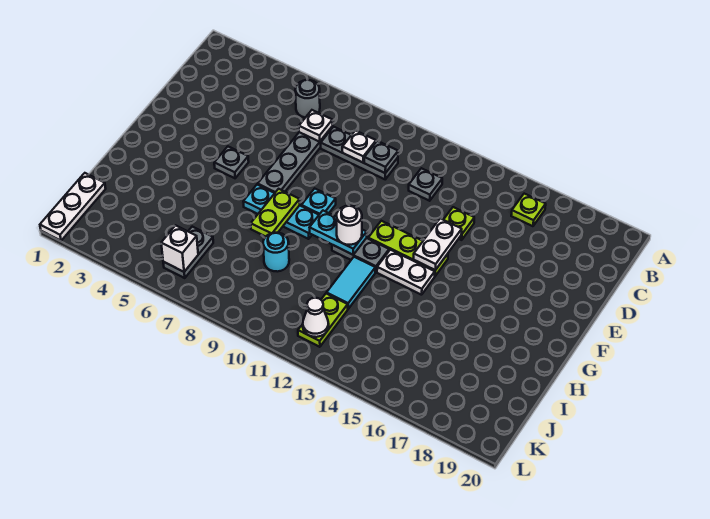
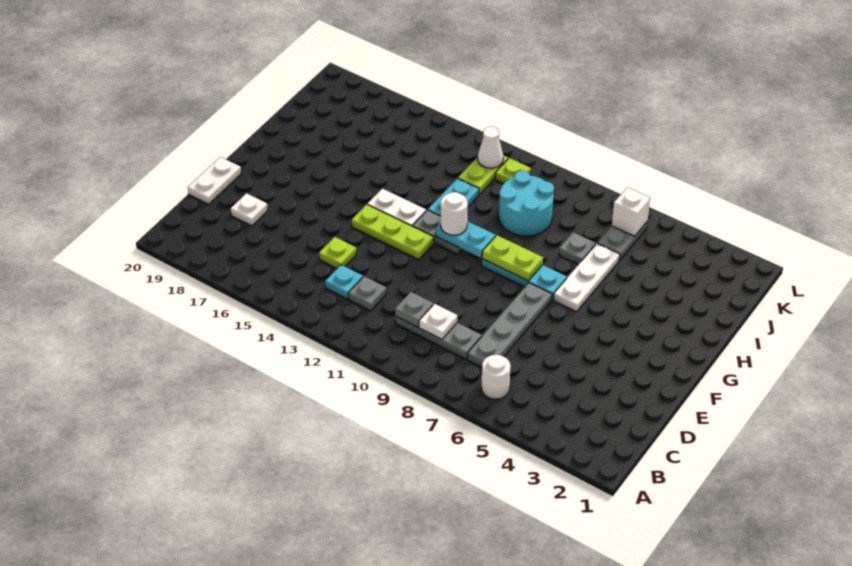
grey round brick B6 level 1 -> white round brick B6 level 1
lime plate B16 level 1 -> lime plate K11 level 1
white plate C7 level 2 -> white plate D18 level 1
white plate E14:F14 level 2 -> white plate D20:E20 level 1
grey plate F5 level 1 -> grey plate I7 level 1
cyan plate F9 level 1 -> cyan plate C13 level 1
lime plate G8:H8 level 2 -> lime plate G8:G9 level 2
cyan tile H12:I12 level 1 -> cyan plate H12:I12 level 1
cyan round brick I9 level 1 -> cyan round brick I9:J10 level 1
white plate J1:L1 level 1 -> white plate G6:I6 level 1

